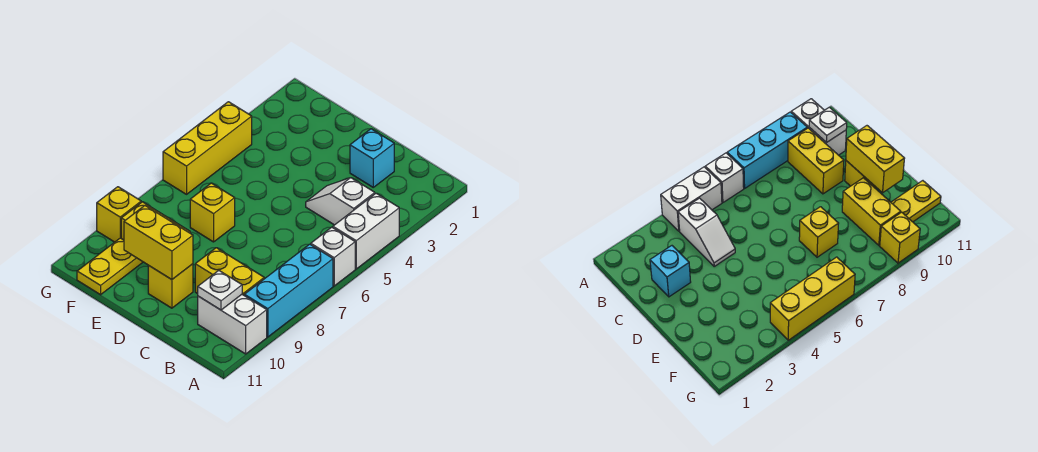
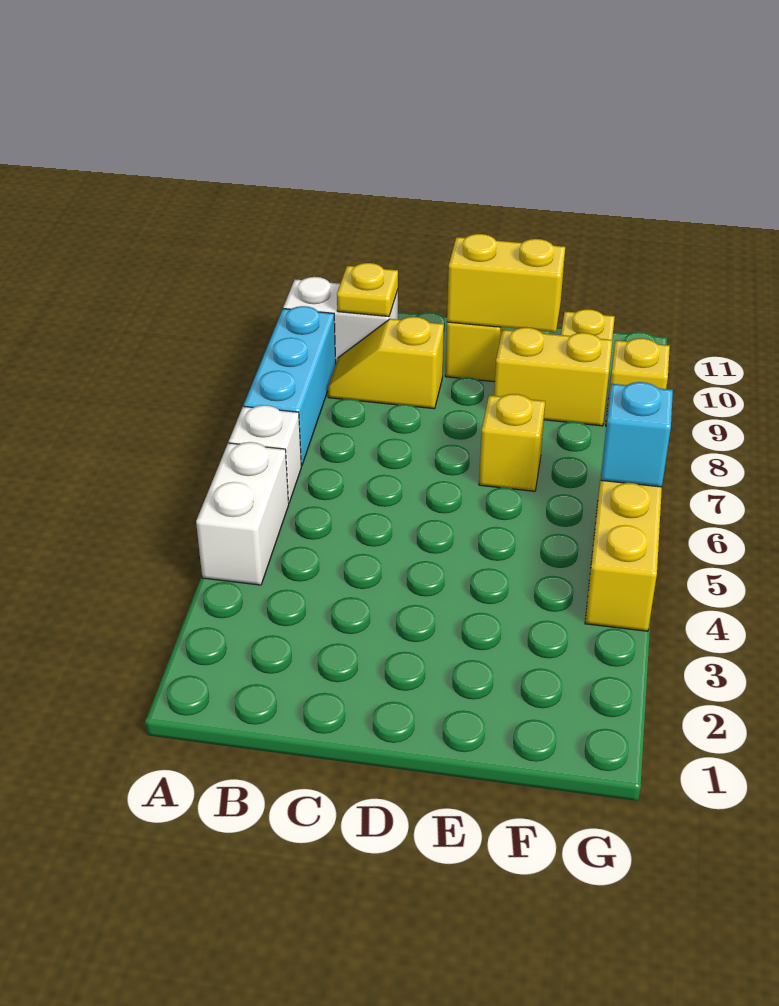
white slope B4:C4 level 1 top B -> none
yellow brick B9:C9 level 1 -> yellow slope B9:C9 level 1 top C
white plate B10 level 2 -> yellow plate B10 level 2
cyan brick C2 level 1 -> cyan brick G6 level 2

